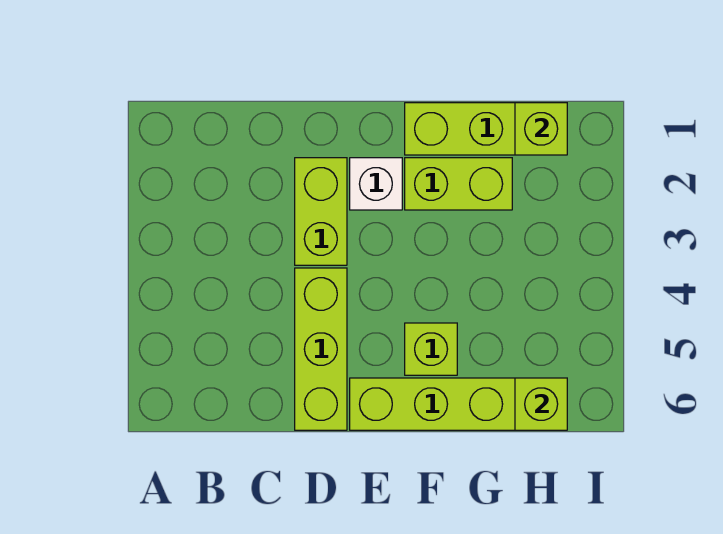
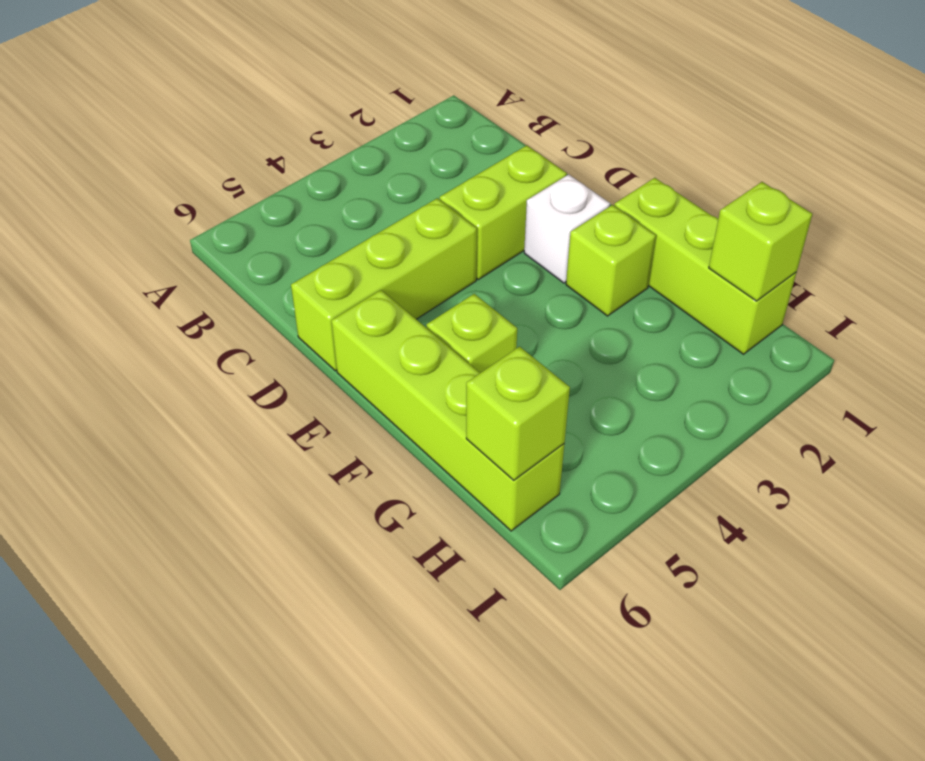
lime brick F2:G2 level 1 -> lime brick F2 level 1

